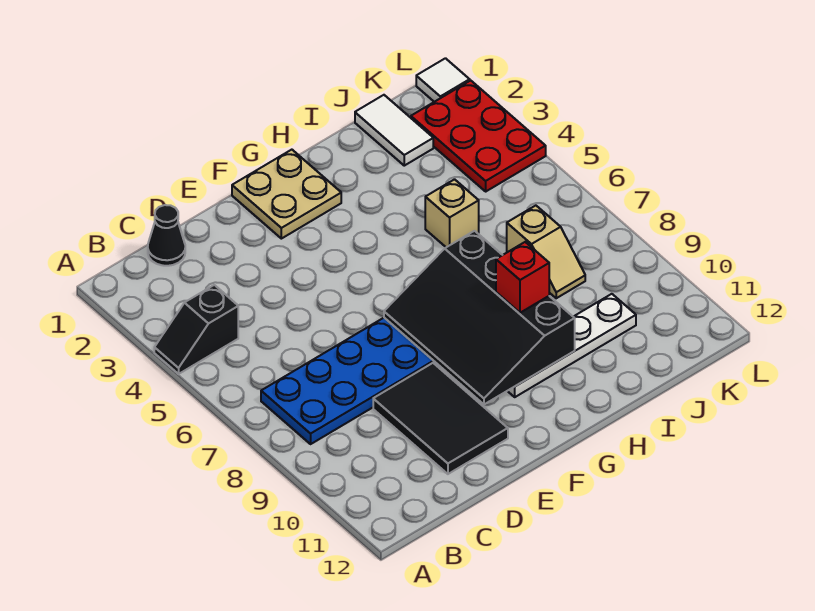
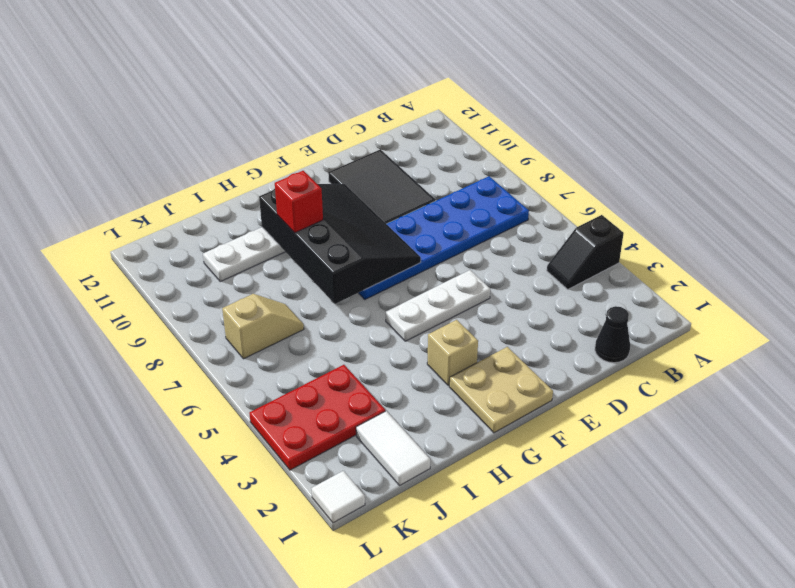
black slope A4:B4 level 1 top B -> black slope A4:B4 level 1 top A
none -> white plate E5:G5 level 1
tan brick I5 level 1 -> tan brick G3 level 1
tan slope J7:J8 level 1 top 7 -> tan slope J7:K7 level 1 top K
red plate K2:L4 level 1 -> red plate J3:L4 level 1

